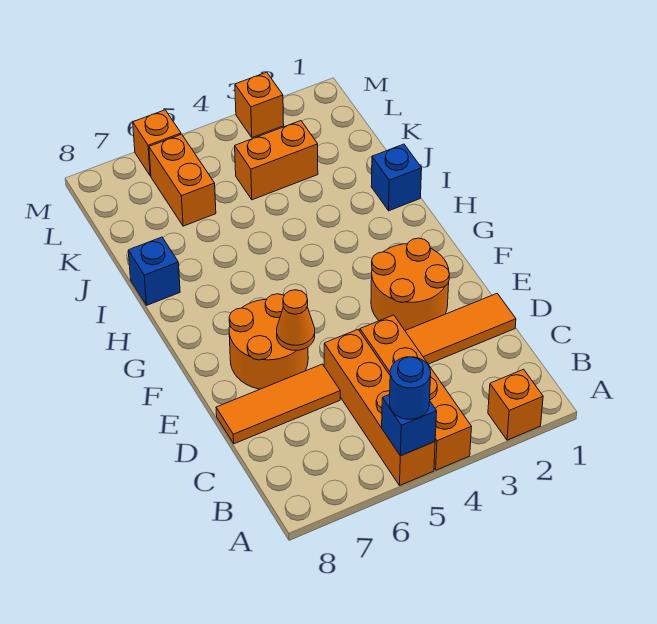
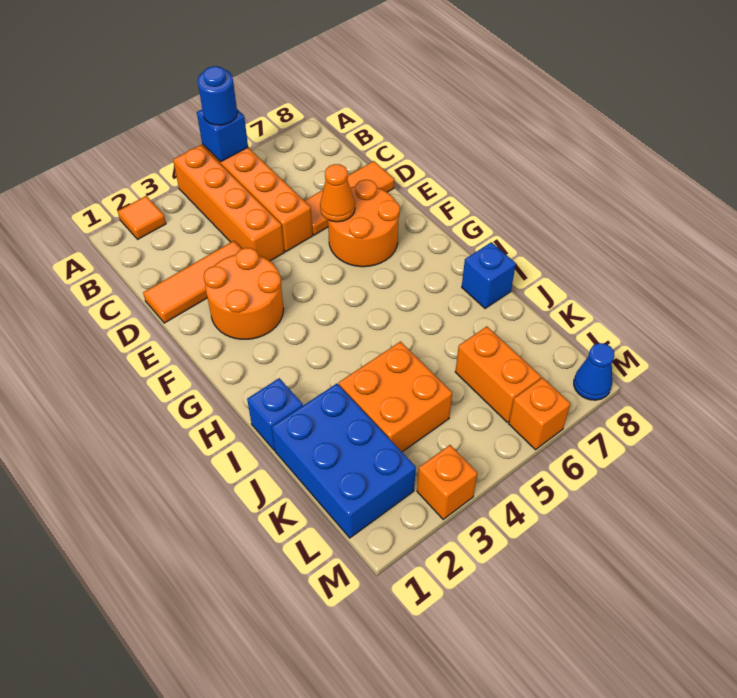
orange brick A2 level 1 -> orange tile A2 level 1
none -> blue brick J1:L2 level 1
orange brick K3:K4 level 1 -> orange brick J3:K4 level 1
none -> blue cone M8 level 1

